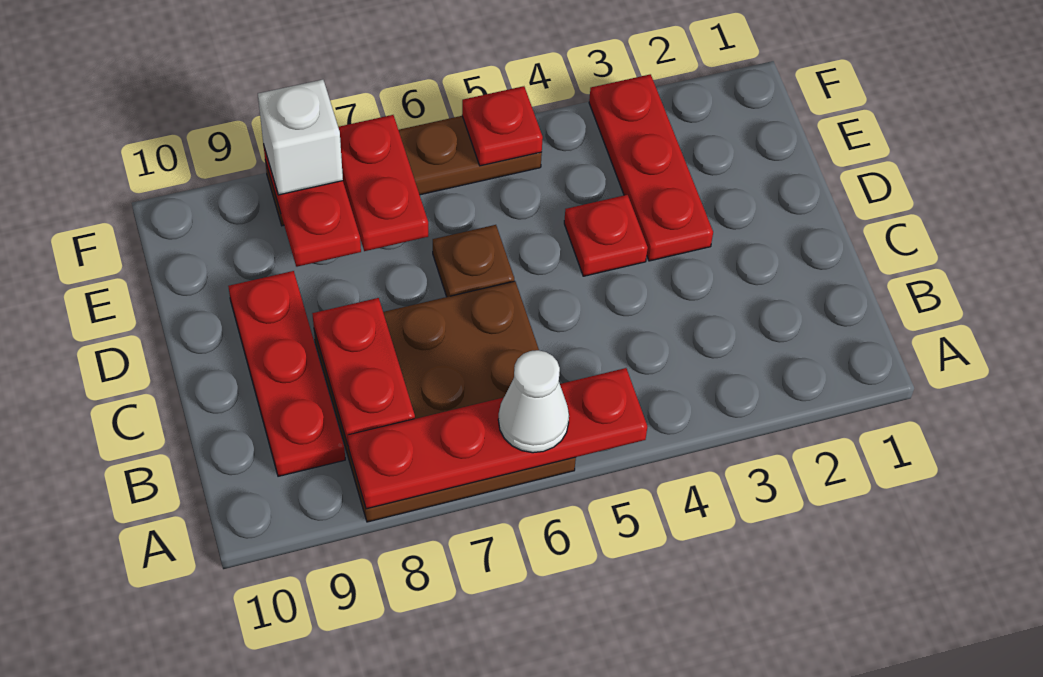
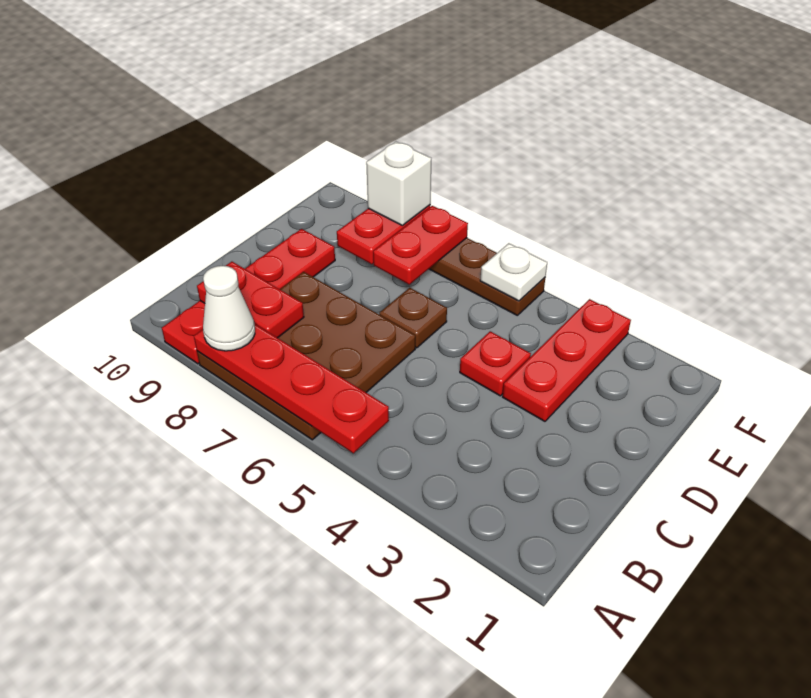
white cone A6 level 3 -> white cone A8 level 3
red plate B8:C8 level 2 -> red plate B8:B9 level 2
red plate B9:D9 level 1 -> red plate A9:D9 level 1
red plate F5 level 2 -> white plate F5 level 2

